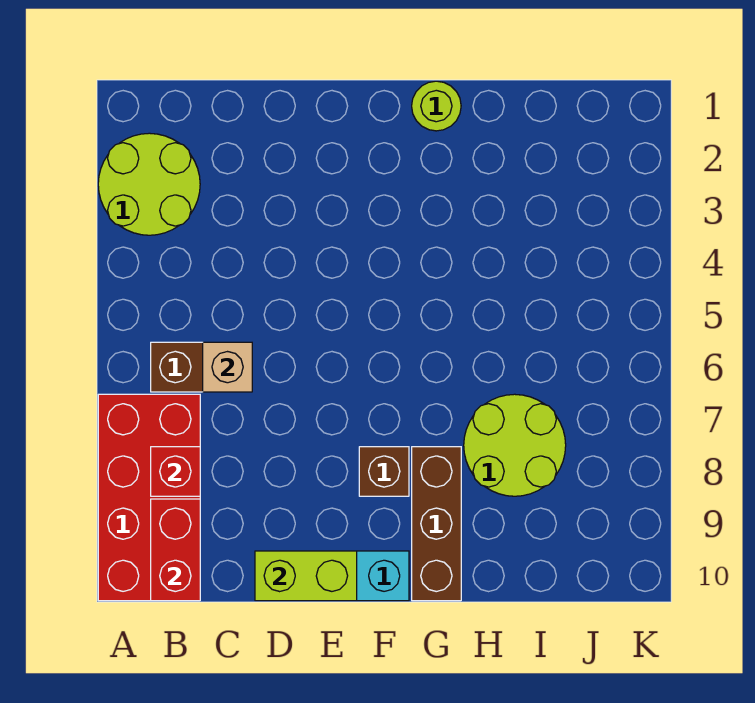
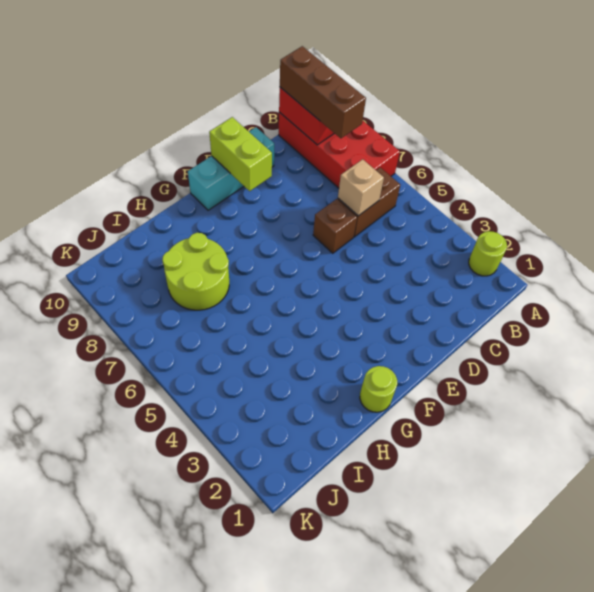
lime round brick A2:B3 level 1 -> lime round brick A2 level 1
red brick B8 level 2 -> none
lime brick D10:E10 level 2 -> lime brick E9:E10 level 2
brown brick F8 level 1 -> brown brick D6 level 1
brown brick G8:G10 level 1 -> brown brick B8:B10 level 3

